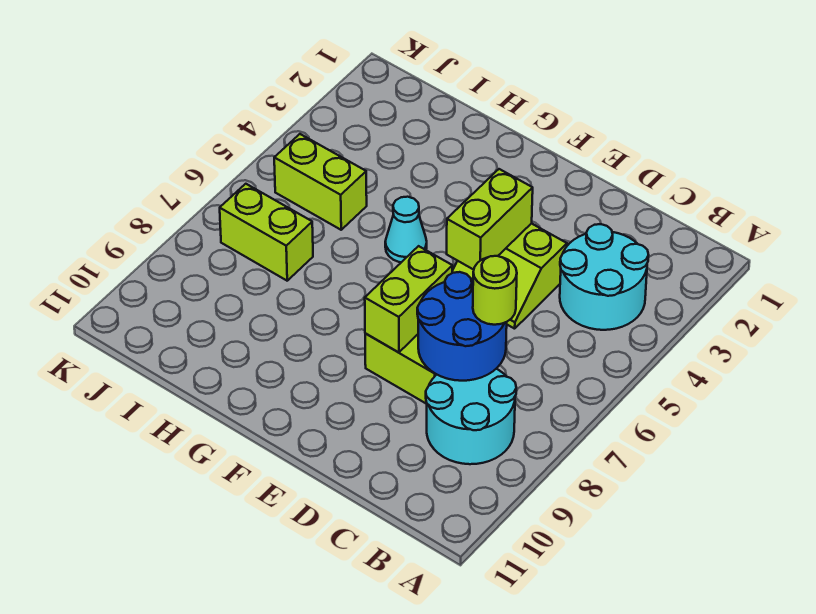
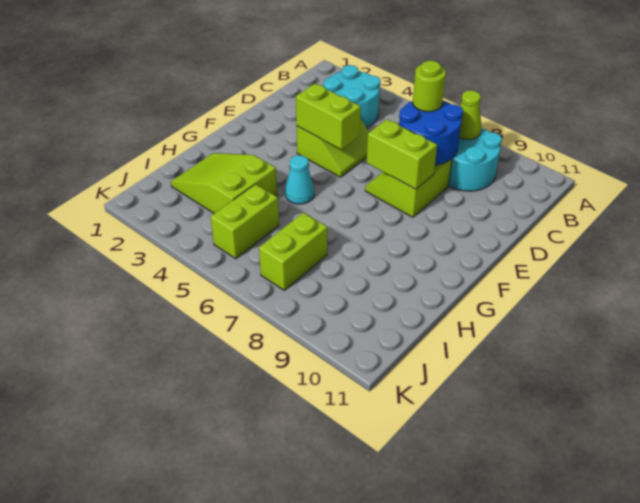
none -> lime cone B8 level 2
none -> lime slope H2:I4 level 1 top 4

